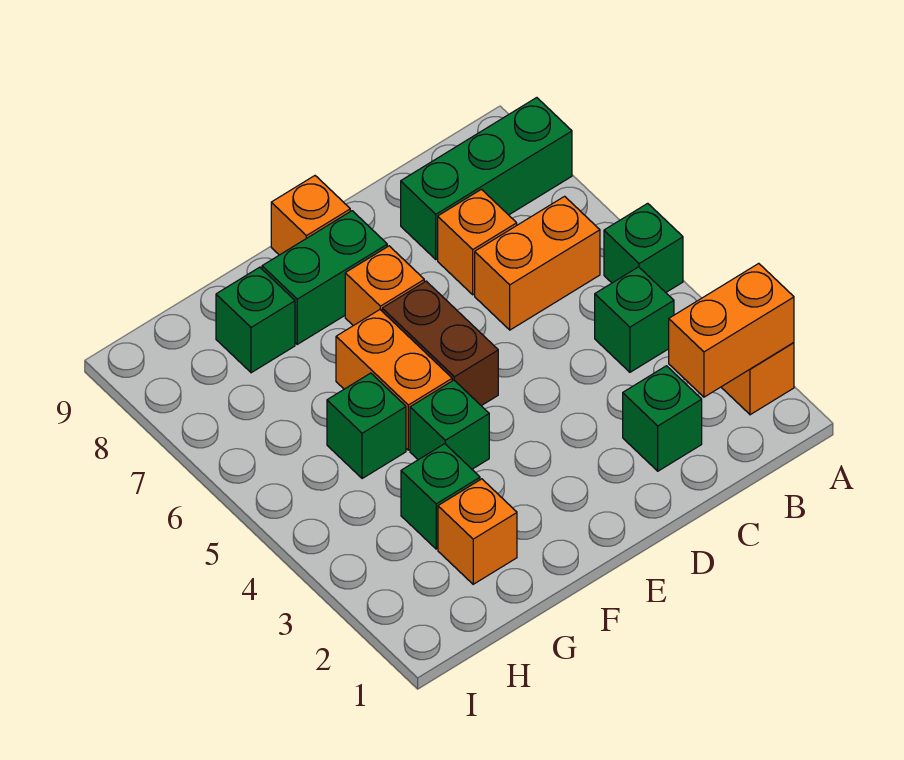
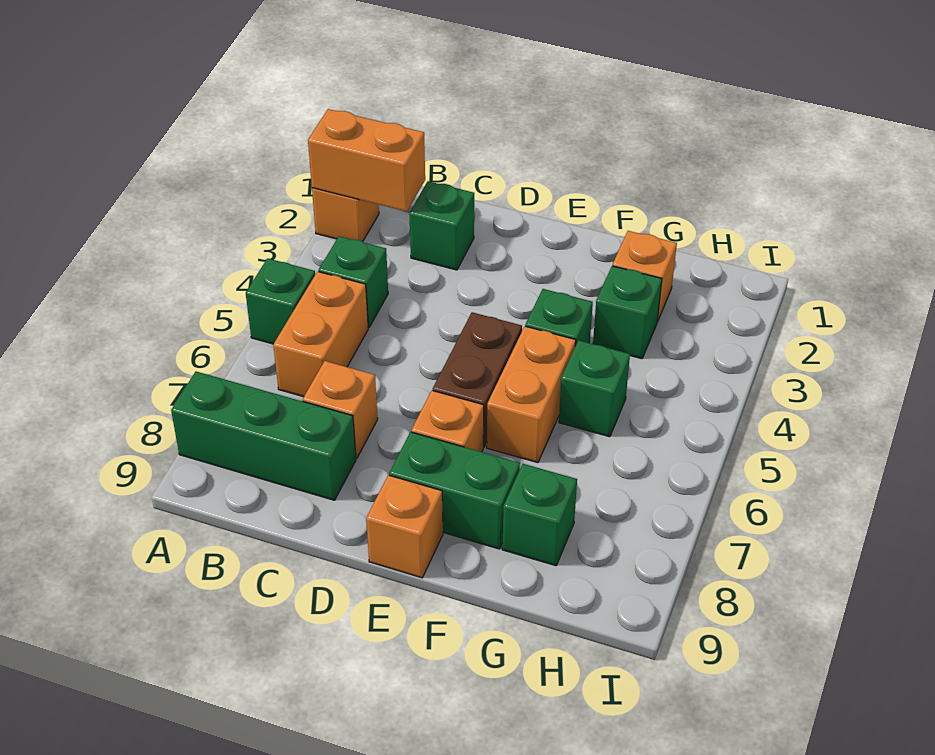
orange brick B6:C6 level 1 -> orange brick B5:B6 level 1

